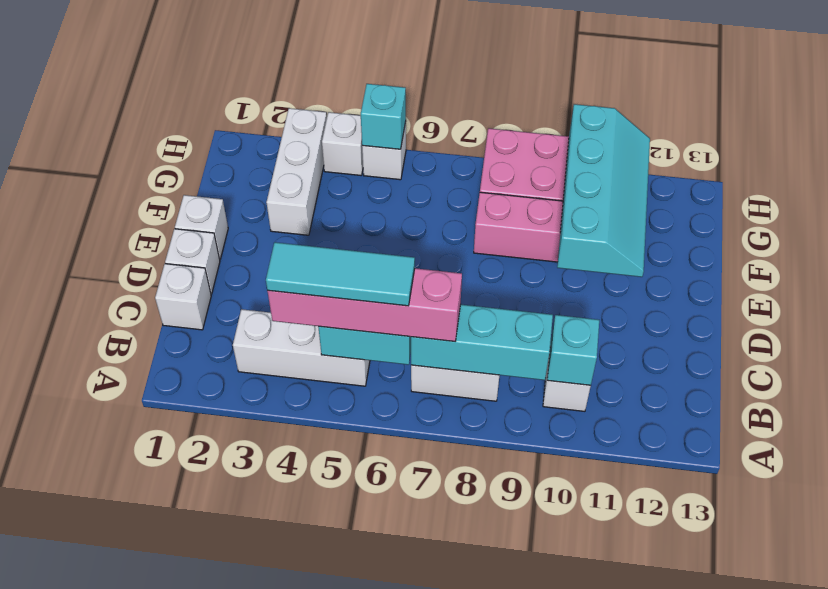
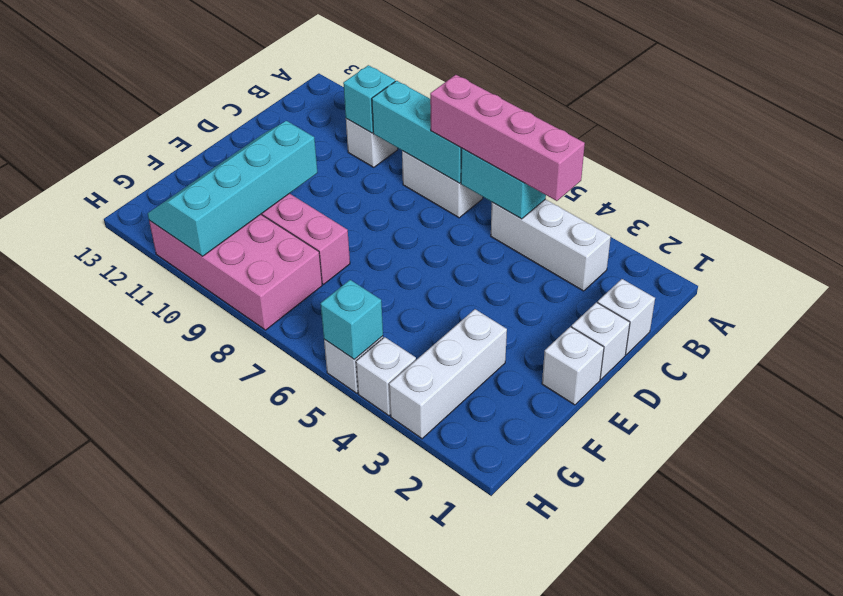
cyan tile B4:B6 level 4 -> none

